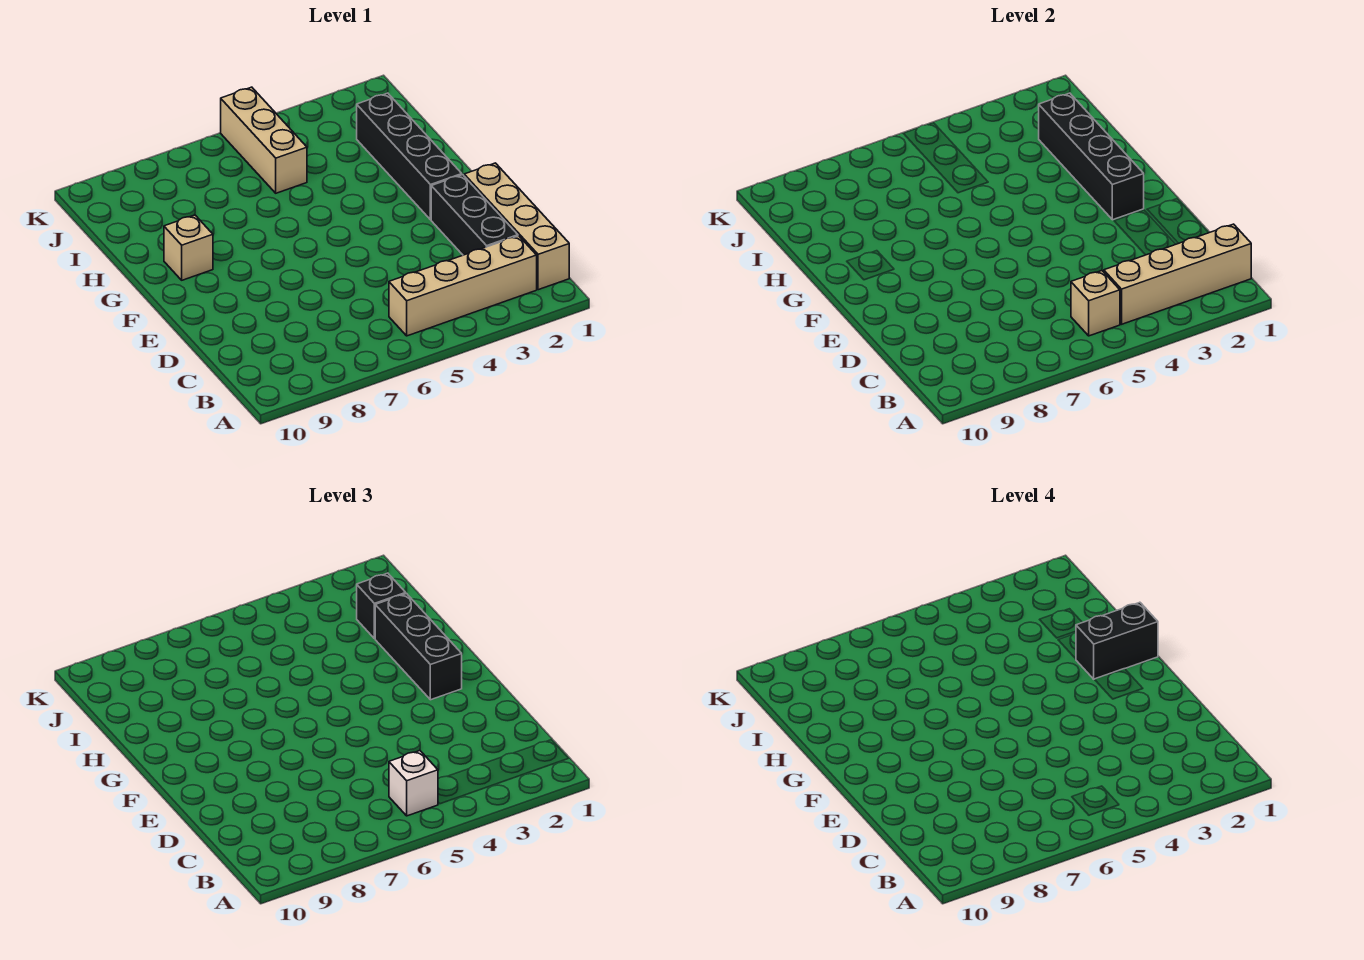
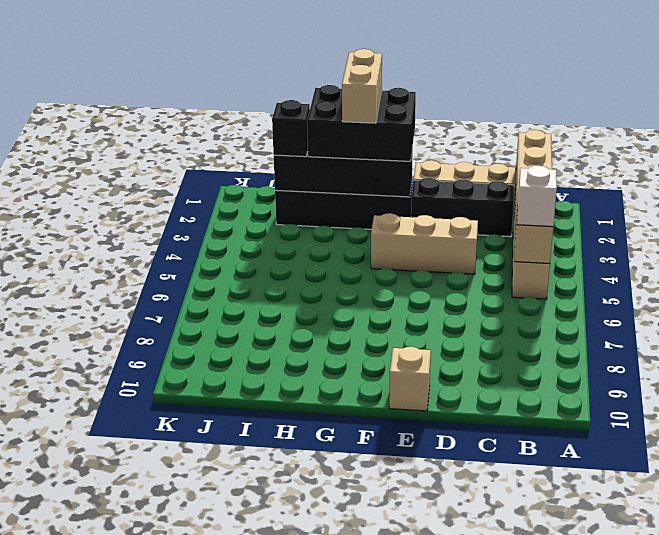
black brick F2:H2 level 3 -> black brick F1:H2 level 3
black brick G1:G2 level 4 -> tan brick G1:G2 level 4
tan brick G9 level 1 -> tan brick E10 level 1
tan brick I5:K5 level 1 -> tan brick D4:F4 level 1

